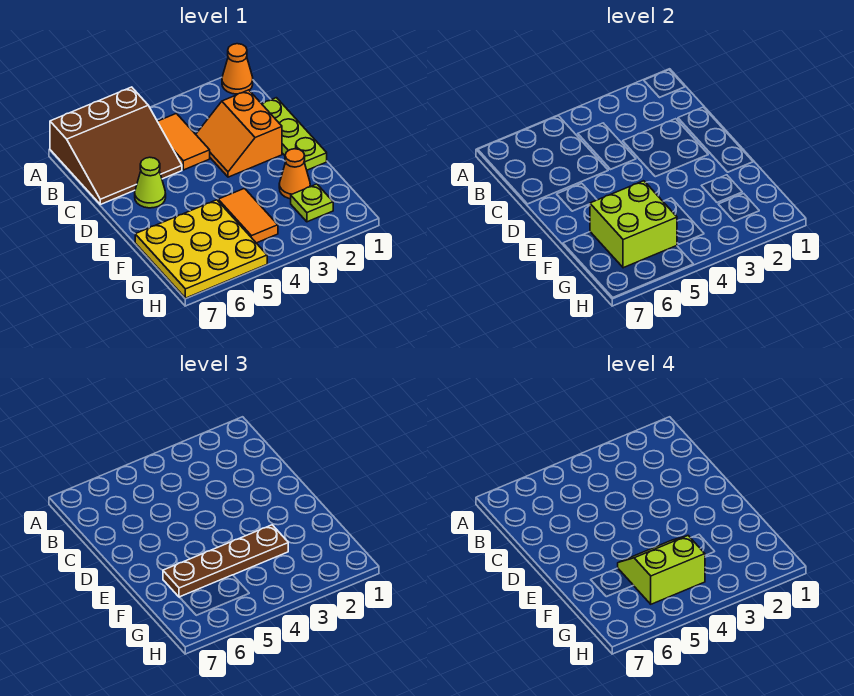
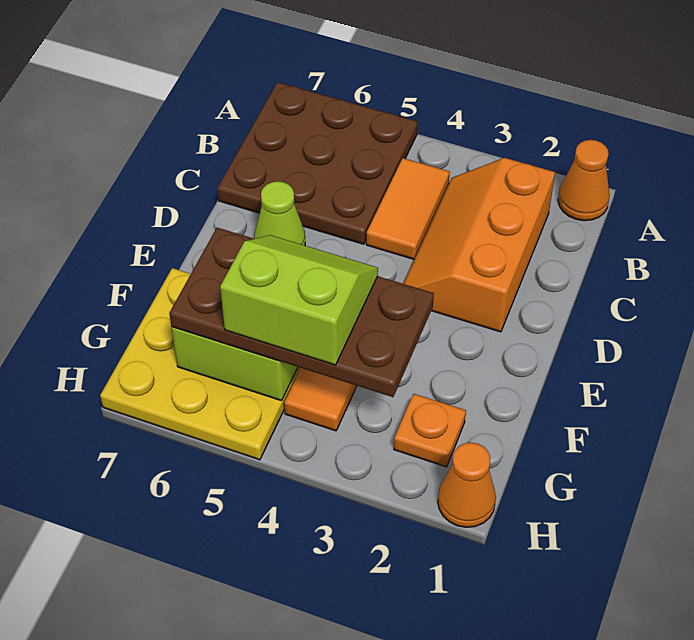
brown slope A5:C7 level 1 top A -> brown plate A5:C7 level 1
lime plate C1:E1 level 1 -> none
orange slope C2:D3 level 1 top 2 -> orange slope B2:D3 level 1 top 2
orange cone F2 level 1 -> orange cone H1 level 1
brown plate F3:F6 level 3 -> brown plate F3:G6 level 3
lime plate G2 level 1 -> orange plate G2 level 1

